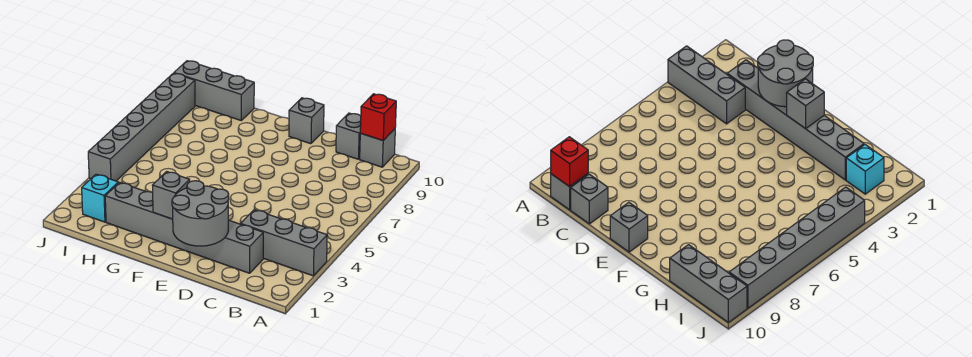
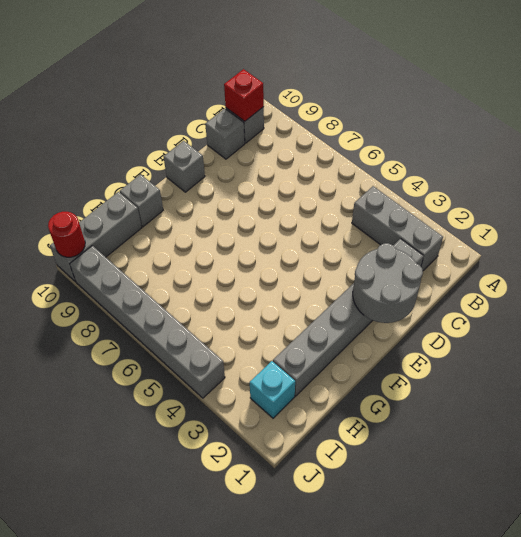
grey brick A3:C3 level 1 -> grey brick B2:B4 level 1
grey brick F2 level 2 -> grey brick G10 level 1
none -> red round brick J10 level 2

